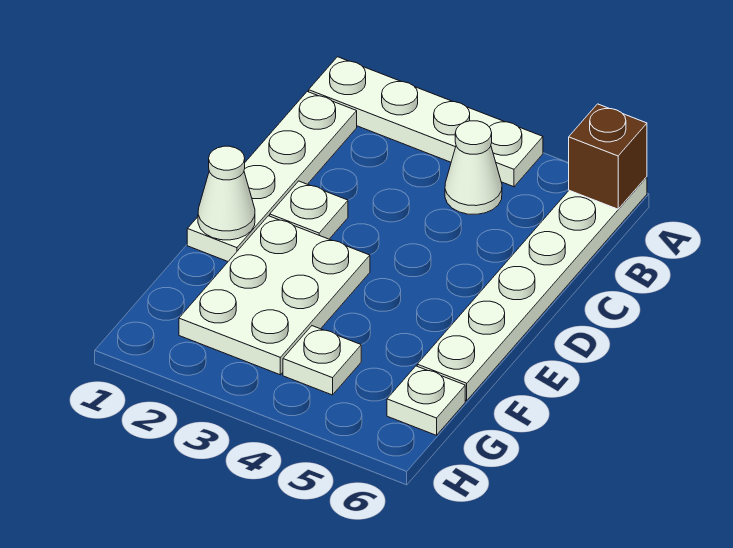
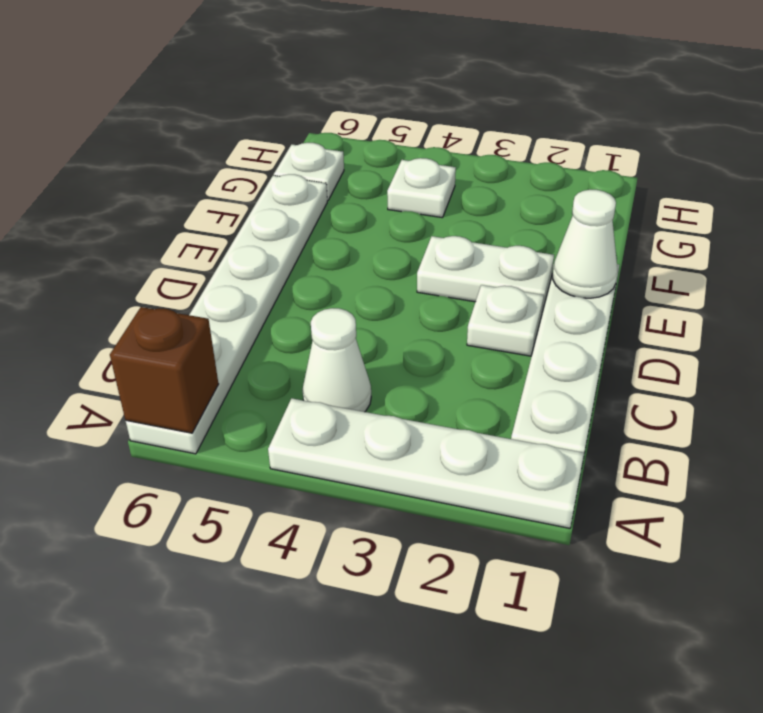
white plate E2:G3 level 1 -> white plate E2:E3 level 1

